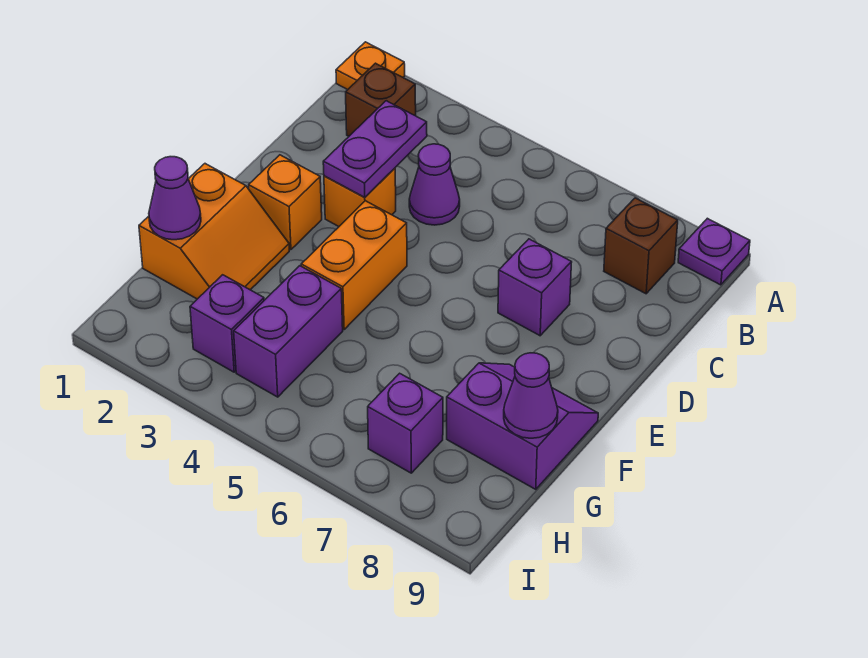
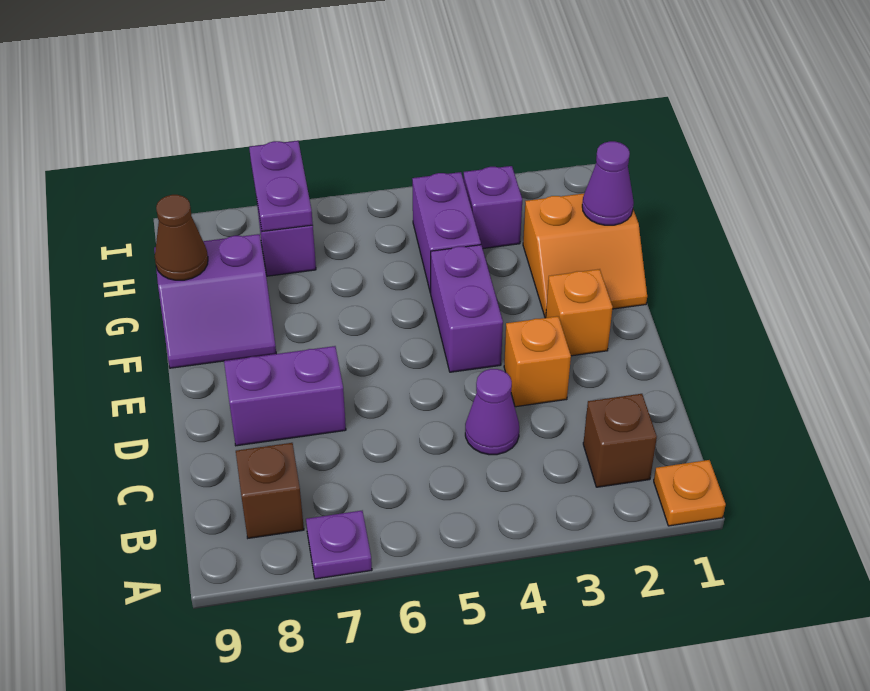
purple plate A9 level 1 -> purple plate A7 level 1
purple plate C3:D3 level 2 -> purple plate H7:I7 level 2
purple brick D7 level 1 -> purple brick D7:D8 level 1
orange brick E4:F4 level 1 -> purple brick E4:F4 level 1
orange slope F1:G2 level 1 top 1 -> orange slope F1:G2 level 1 top G
purple cone G9 level 2 -> brown cone G9 level 2

